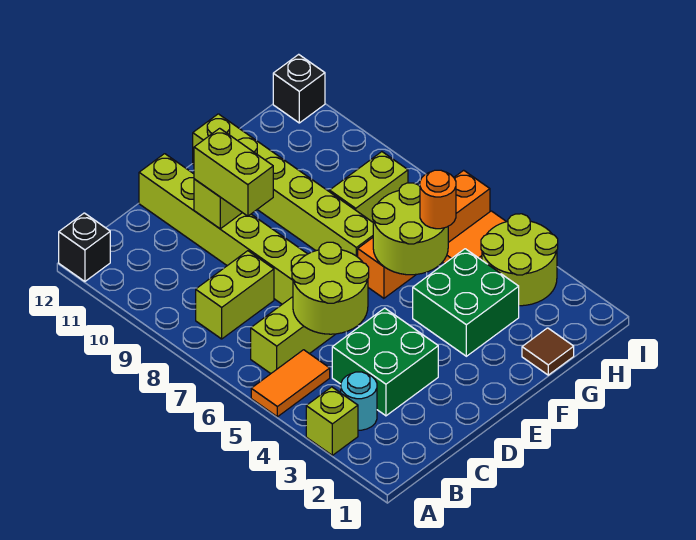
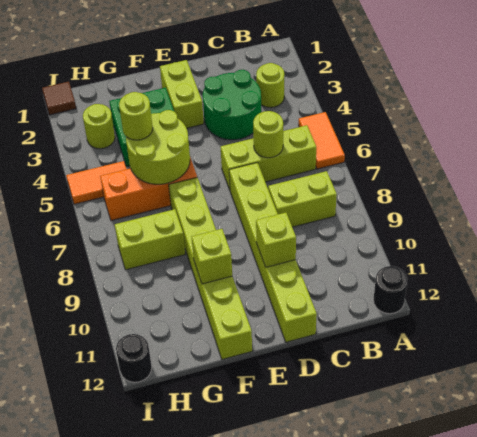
lime brick A3 level 1 -> lime brick F10 level 2
orange tile A5:B5 level 1 -> orange tile A5:A6 level 1
black brick A12 level 1 -> black round brick A12 level 1
cyan round brick B3 level 1 -> lime round brick B3 level 1
green brick C3:D4 level 1 -> green round brick C3:D4 level 1
lime round brick C5:D6 level 2 -> lime round brick C6 level 2
lime brick D9:D10 level 3 -> lime brick E2:E3 level 1
orange brick F6:I6 level 1 -> orange brick F6:H6 level 1
brown tile G1 level 1 -> brown tile I1 level 1
orange round brick G5 level 3 -> lime round brick G5 level 3
lime round brick H3:I4 level 1 -> lime round brick H3 level 1
black brick I12 level 1 -> black round brick I12 level 1

